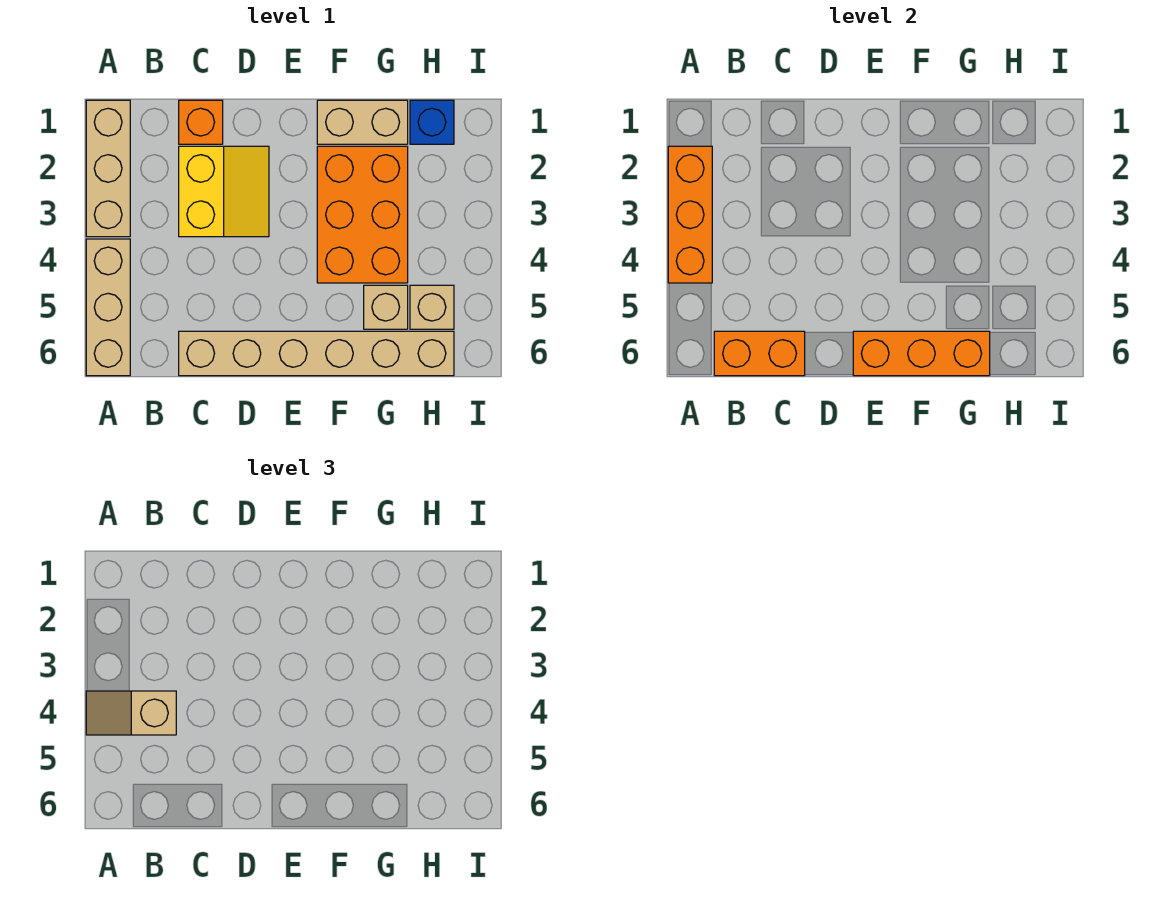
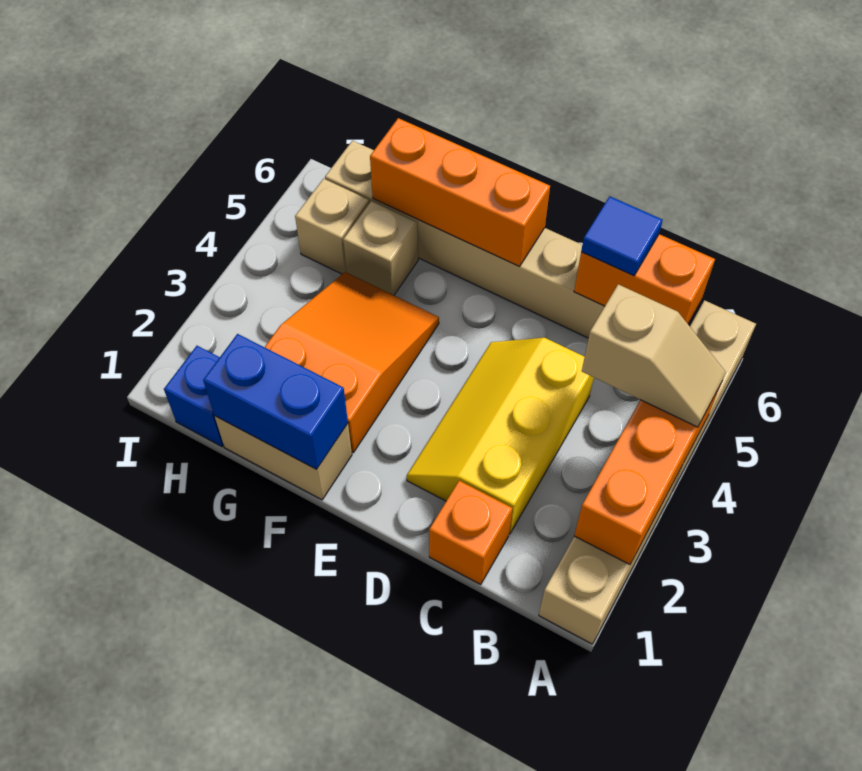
yellow slope C2:D3 level 1 top C -> yellow slope C2:D4 level 1 top C
none -> blue tile C6 level 3
none -> blue brick F1:G1 level 2
orange brick F2:G4 level 1 -> orange slope F2:G4 level 1 top 2

